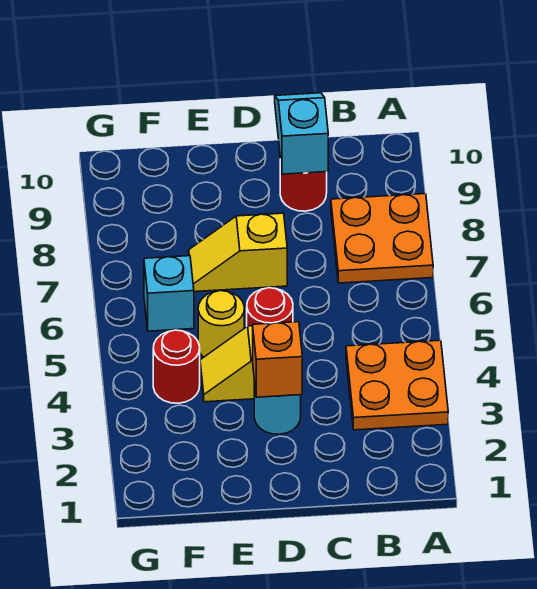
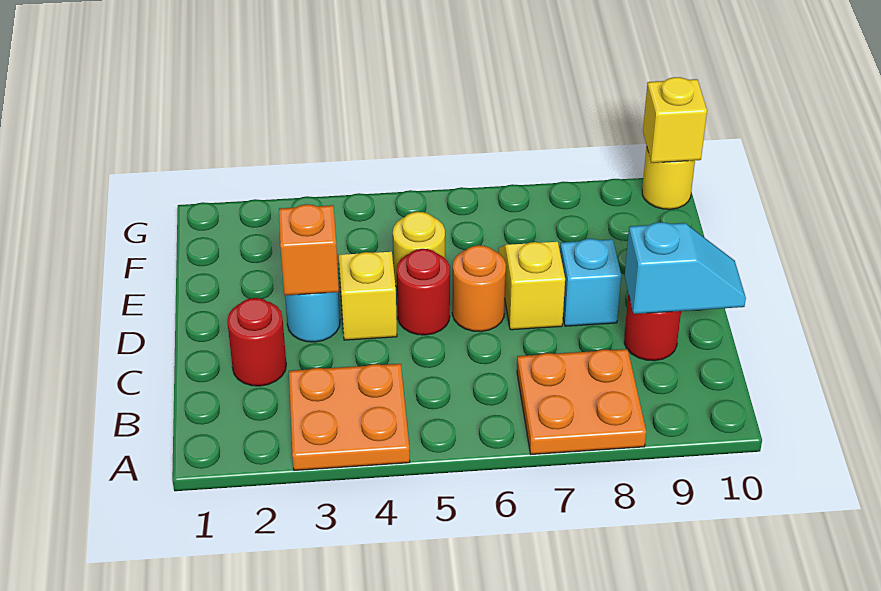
none -> orange round brick D6 level 1
red round brick F4 level 1 -> red round brick C2 level 1
cyan brick F6 level 1 -> cyan brick D8 level 1
none -> yellow round brick G10 level 1
none -> yellow brick G10 level 2

